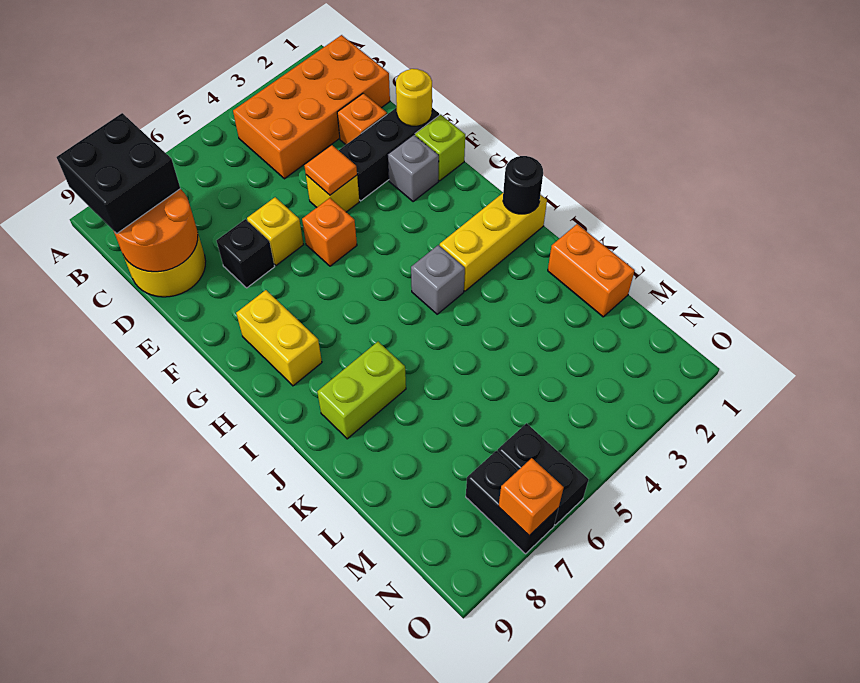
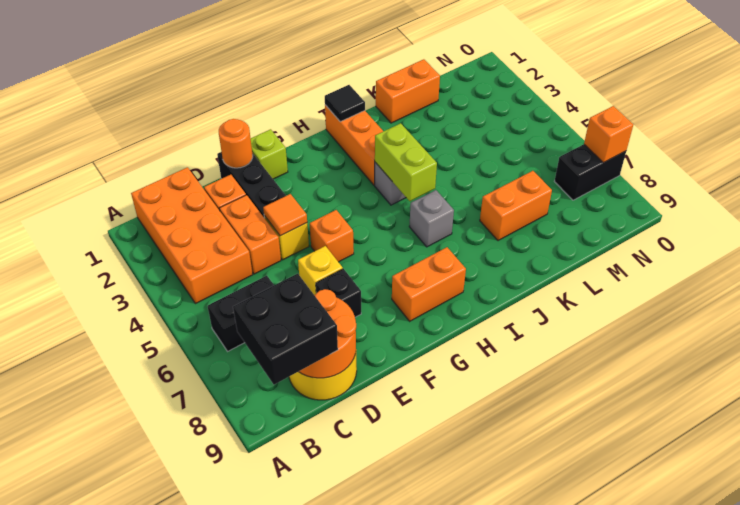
none -> orange brick D3:D4 level 1
yellow round brick E1 level 2 -> orange round brick E1 level 2
grey brick F2 level 1 -> grey brick I6 level 1
yellow brick G8:H8 level 1 -> orange brick G8:H8 level 1
yellow brick I1:I3 level 1 -> orange brick I1:I3 level 1
black round brick I1 level 2 -> black tile I1 level 2
lime brick J7:J8 level 1 -> lime brick I4:I5 level 2
none -> orange brick K7:L7 level 1
black brick N6:O6 level 1 -> black brick B6:C6 level 1

